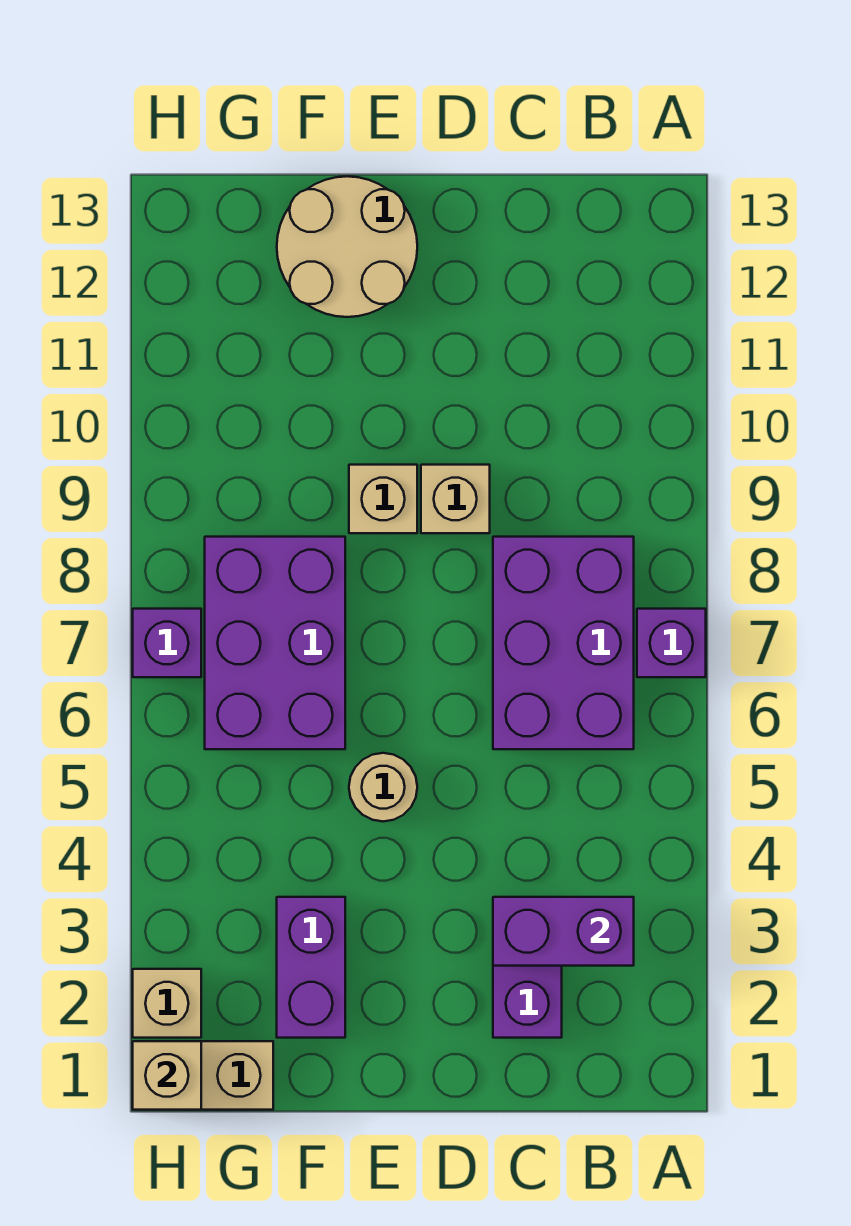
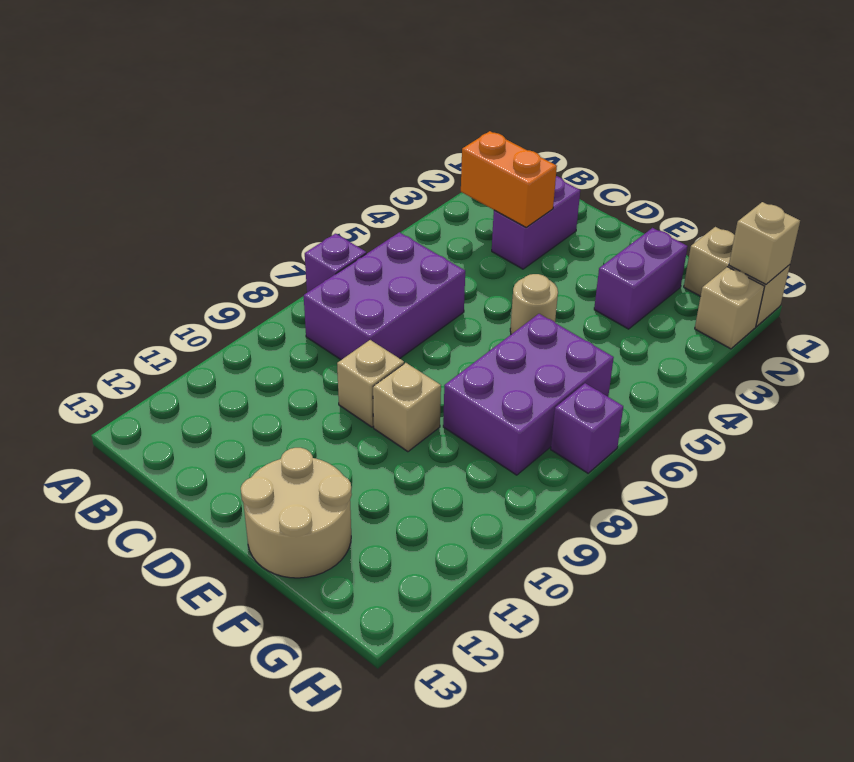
purple brick B3:C3 level 2 -> orange brick B3:C3 level 2

